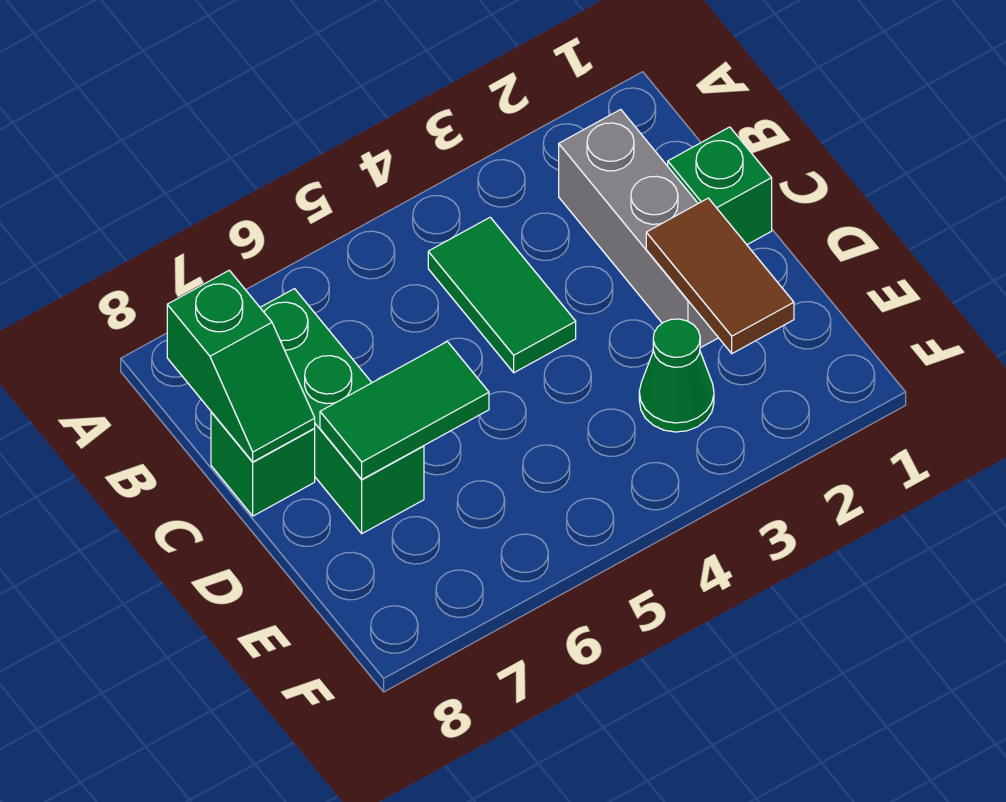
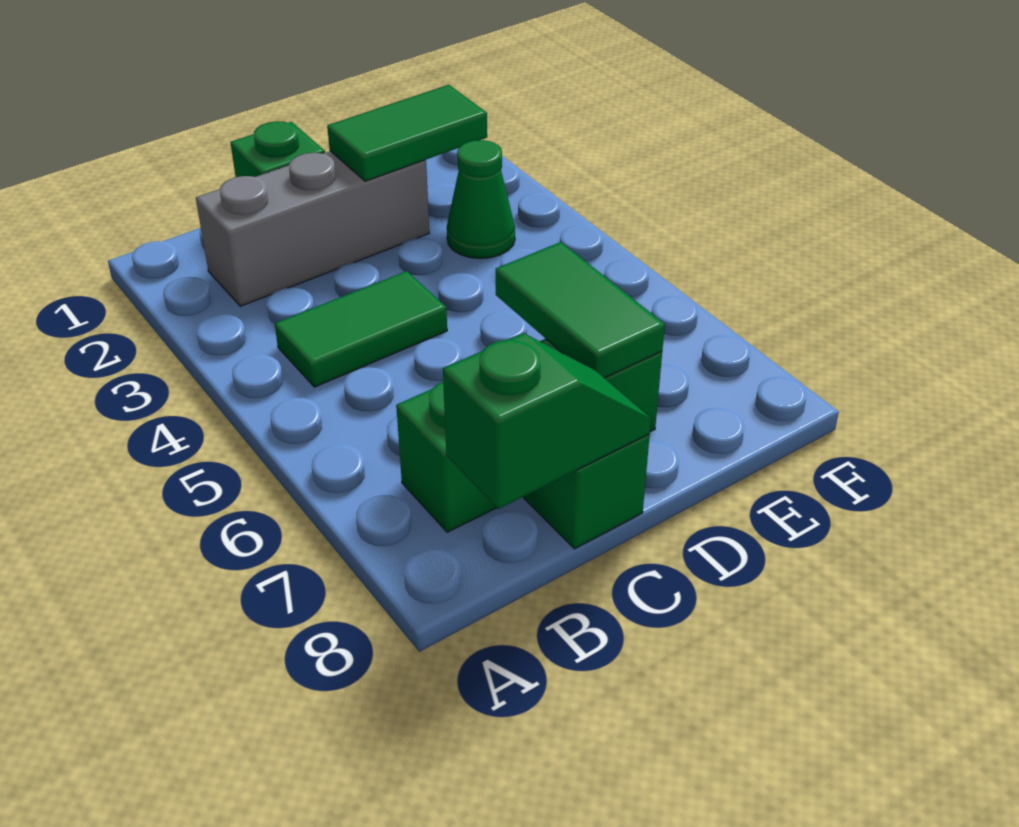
brown tile D2:E2 level 2 -> green tile D2:E2 level 2

